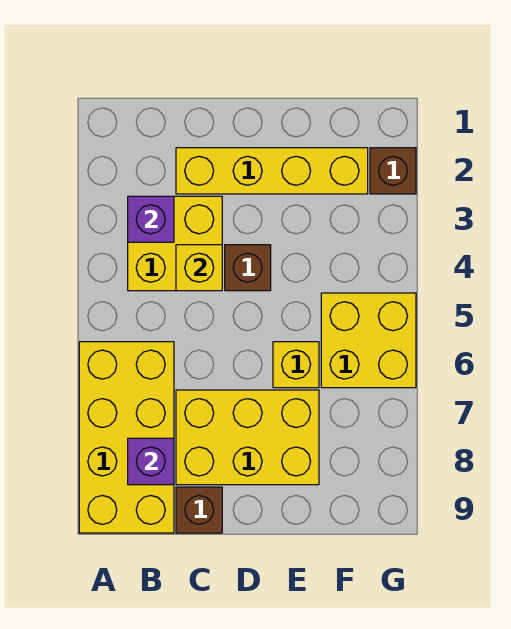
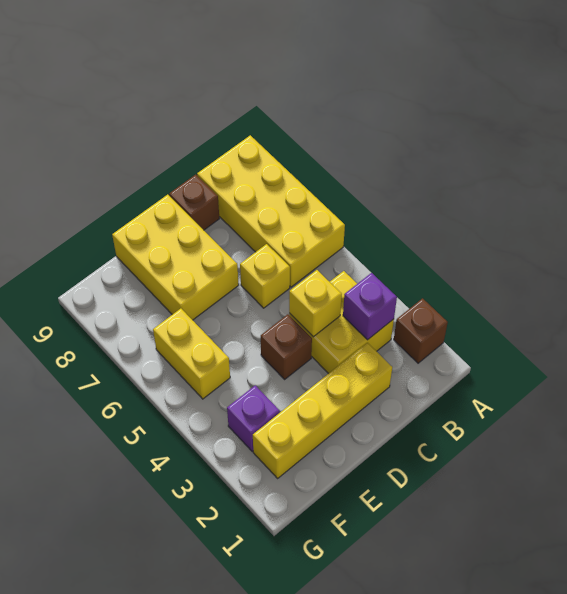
purple brick B8 level 2 -> purple brick F3 level 1
yellow brick C7:E8 level 1 -> yellow brick D7:E9 level 1
yellow brick E6 level 1 -> yellow brick C6 level 1
yellow brick F5:G6 level 1 -> yellow brick F5:F6 level 1
brown brick G2 level 1 -> brown brick A2 level 1

